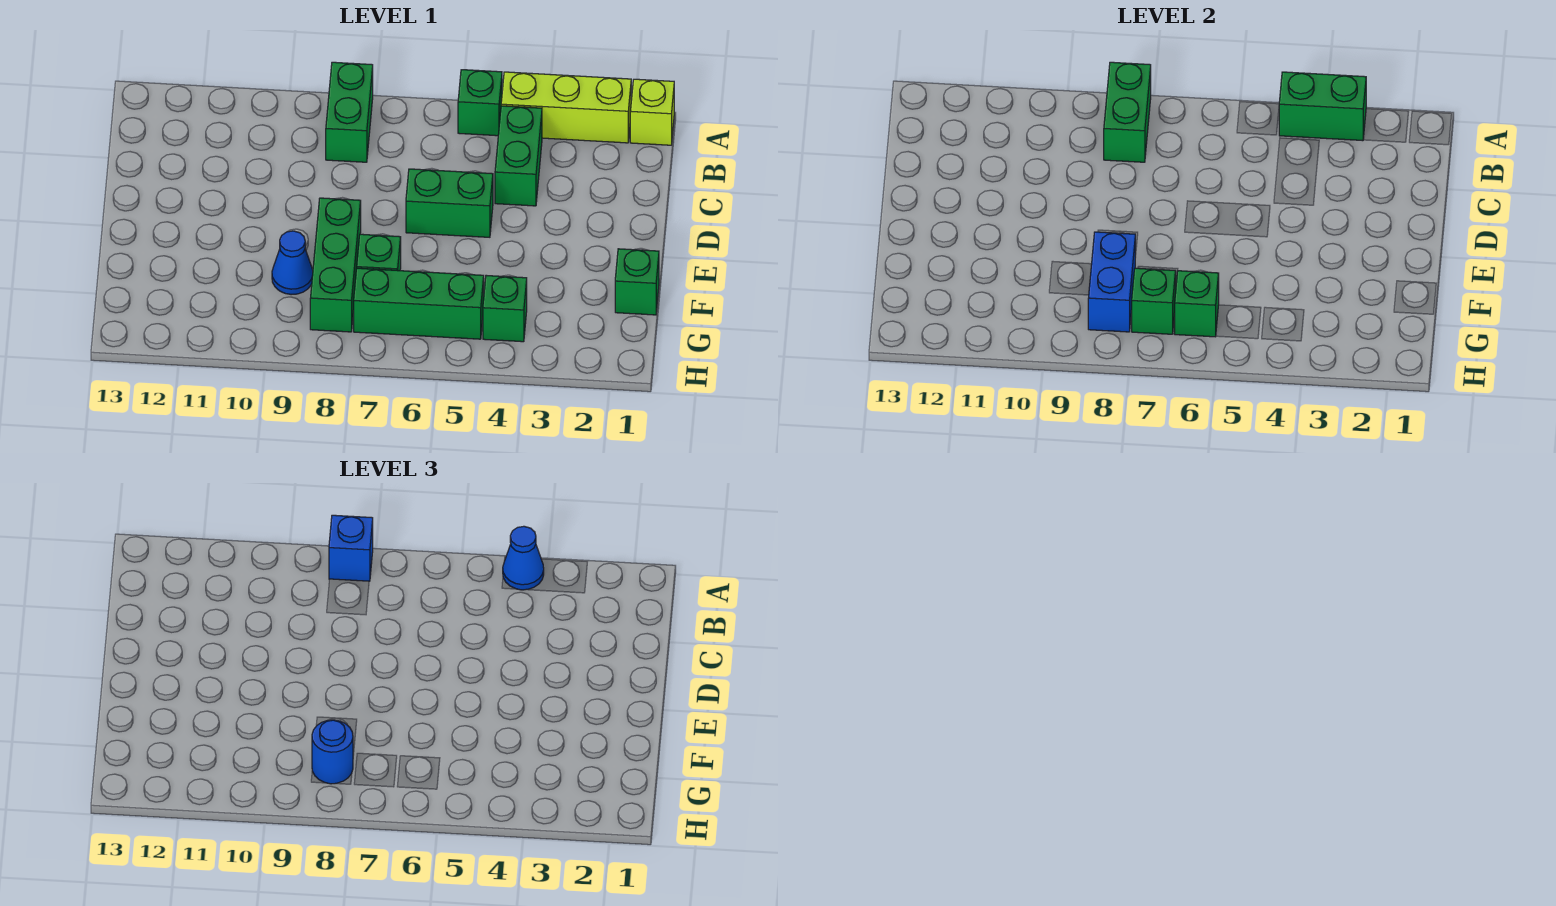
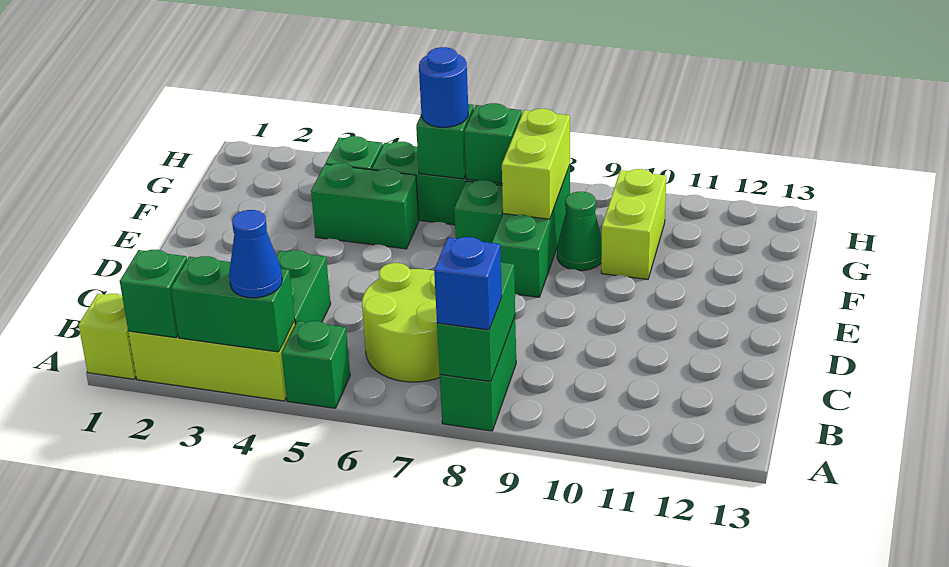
none -> lime round brick B6:C7 level 1
green brick D5:D6 level 1 -> green brick F4:F5 level 1
green brick F1 level 1 -> green brick A2 level 2
blue brick F8:G8 level 2 -> lime brick F8:G8 level 2
blue cone F9 level 1 -> green cone F9 level 1
none -> lime brick F10:G10 level 1
blue round brick G8 level 3 -> blue round brick G6 level 3

